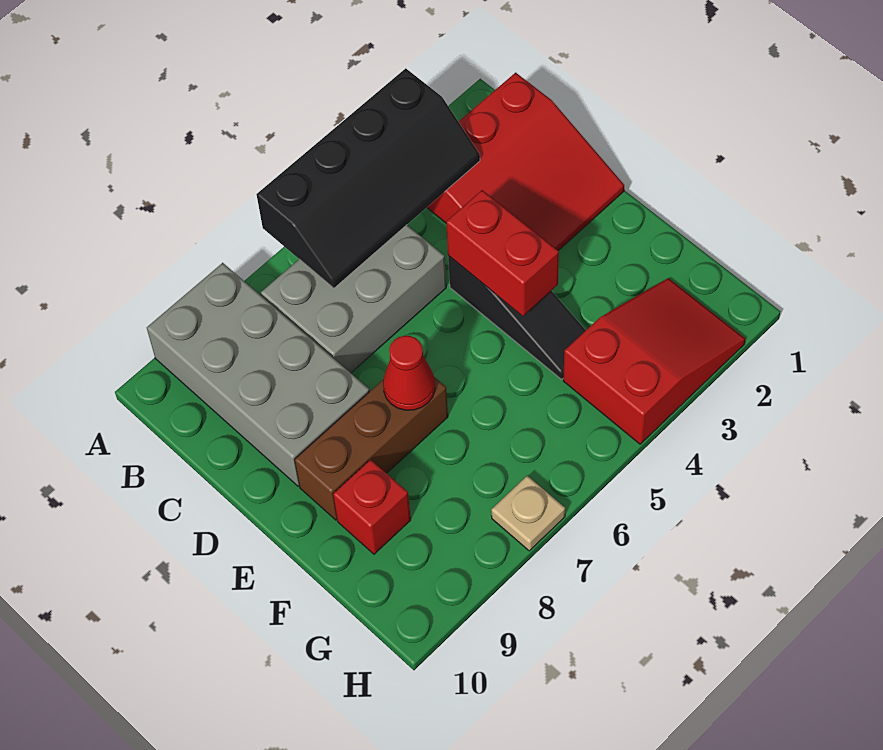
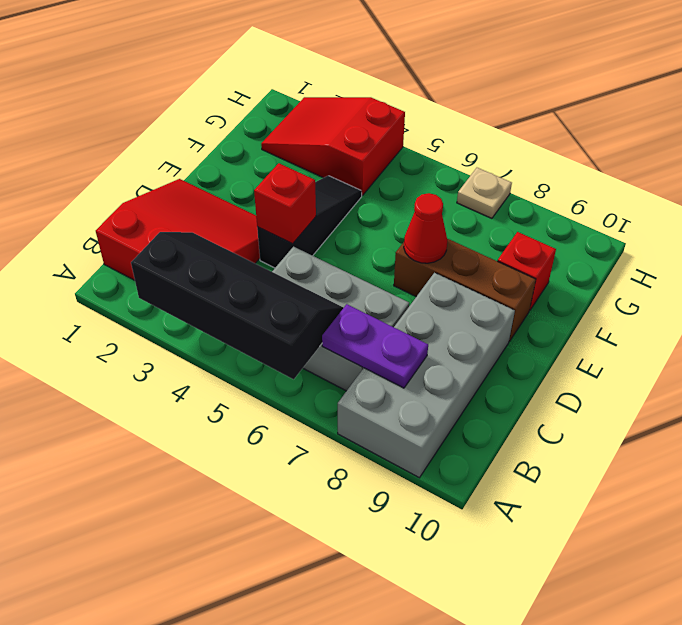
none -> purple plate B7:B8 level 2
red brick D4:E4 level 2 -> red brick D4 level 2

